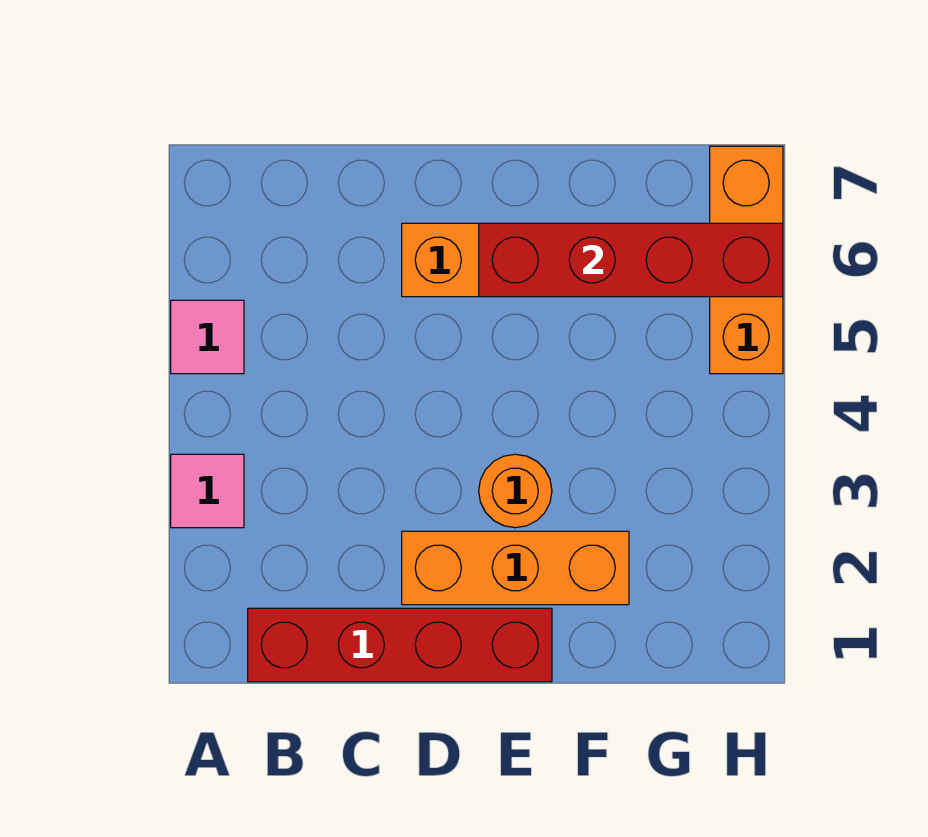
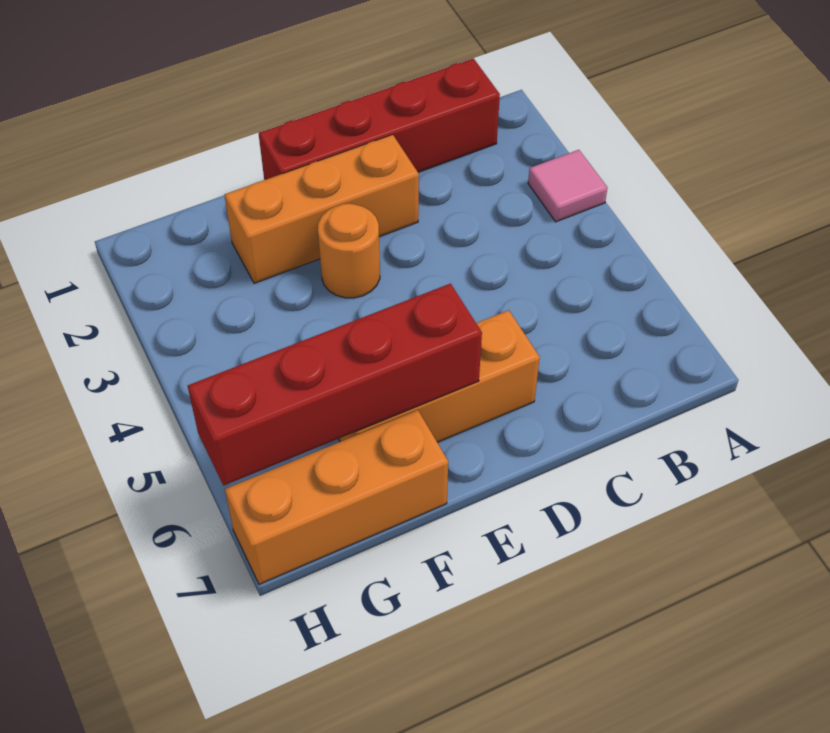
pink tile A5 level 1 -> none
orange brick H5:H7 level 1 -> orange brick F7:H7 level 1

